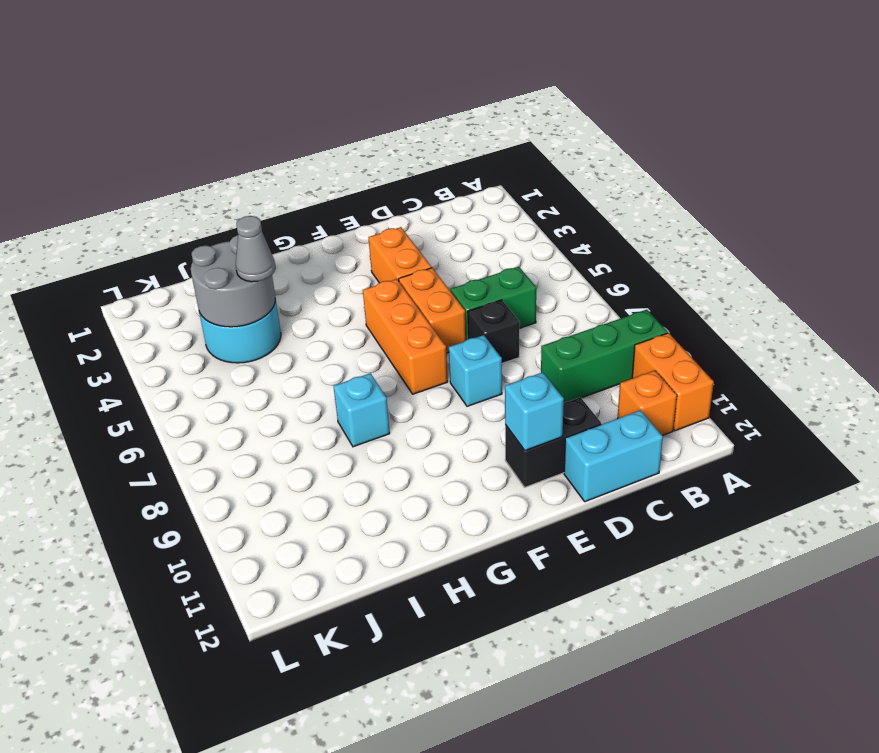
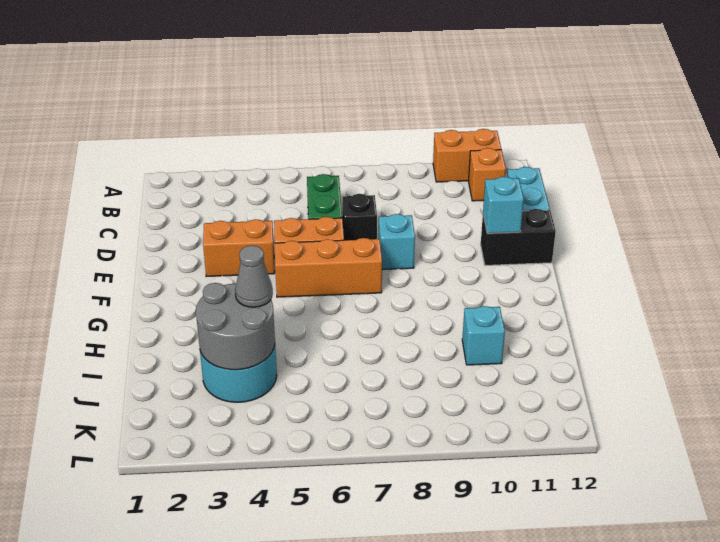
green brick A9:C9 level 1 -> none
black brick D11:E11 level 1 -> black brick E11:E12 level 1
cyan brick H8 level 1 -> cyan brick I10 level 1

